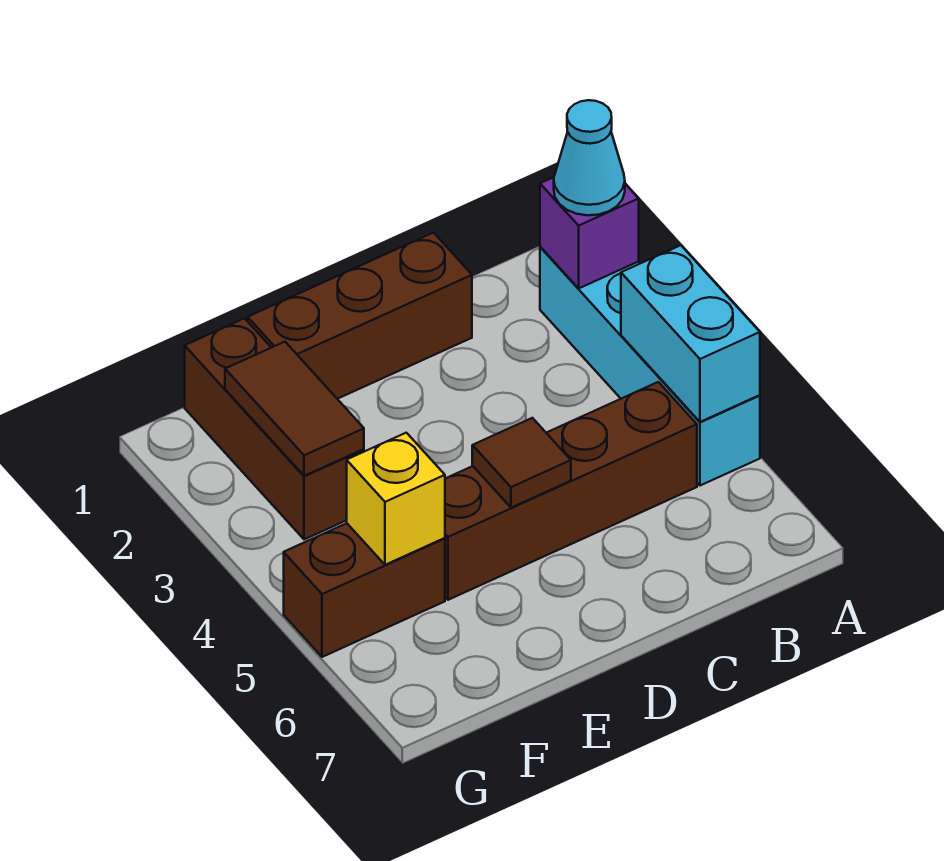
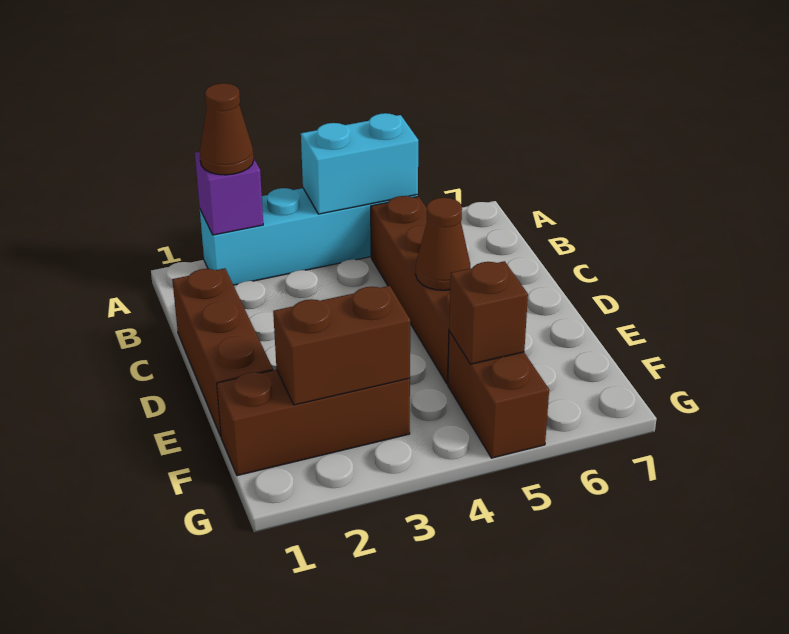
cyan cone A2 level 3 -> brown cone A2 level 3
brown tile D5 level 2 -> brown cone D5 level 2
brown tile F2:F3 level 2 -> brown brick F2:F3 level 2
yellow brick F5 level 2 -> brown brick F5 level 2

